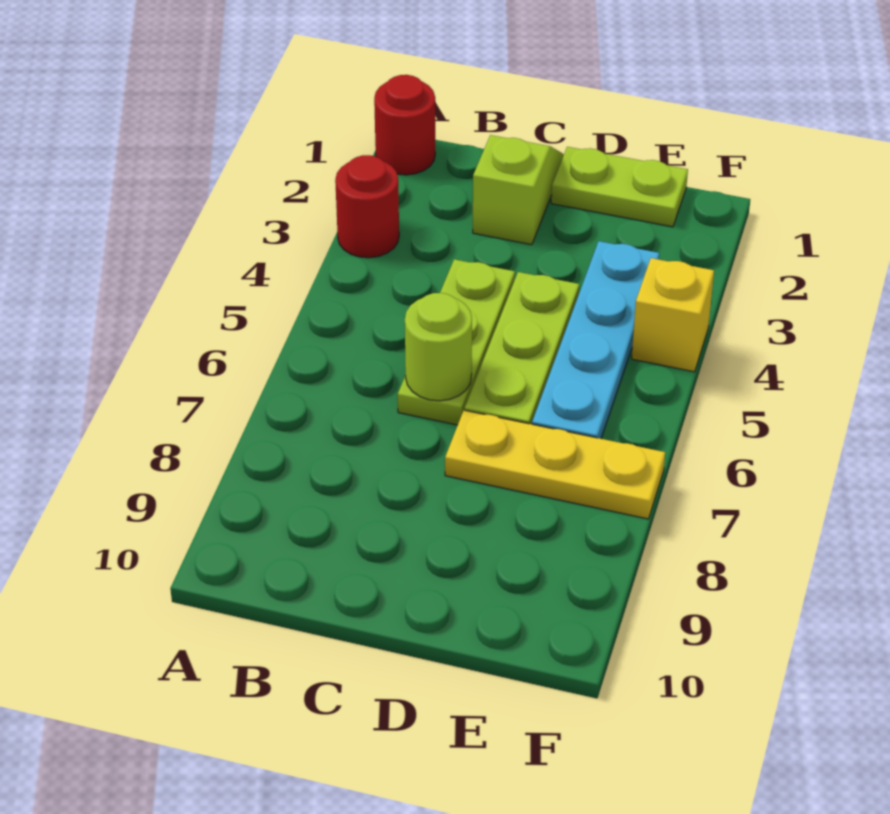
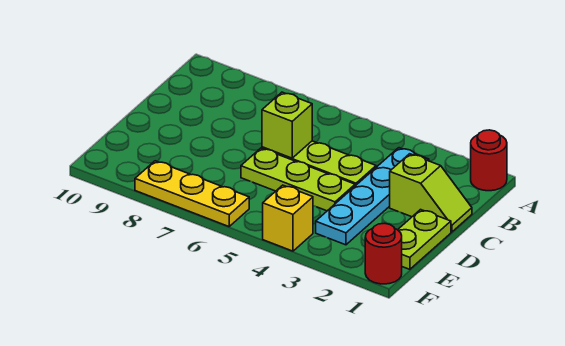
red round brick A3 level 1 -> red round brick F1 level 1
lime round brick C6 level 2 -> lime brick C6 level 2
yellow plate D7:F7 level 1 -> yellow plate F6:F8 level 1
cyan plate E3:E6 level 1 -> cyan plate B3:E3 level 1

